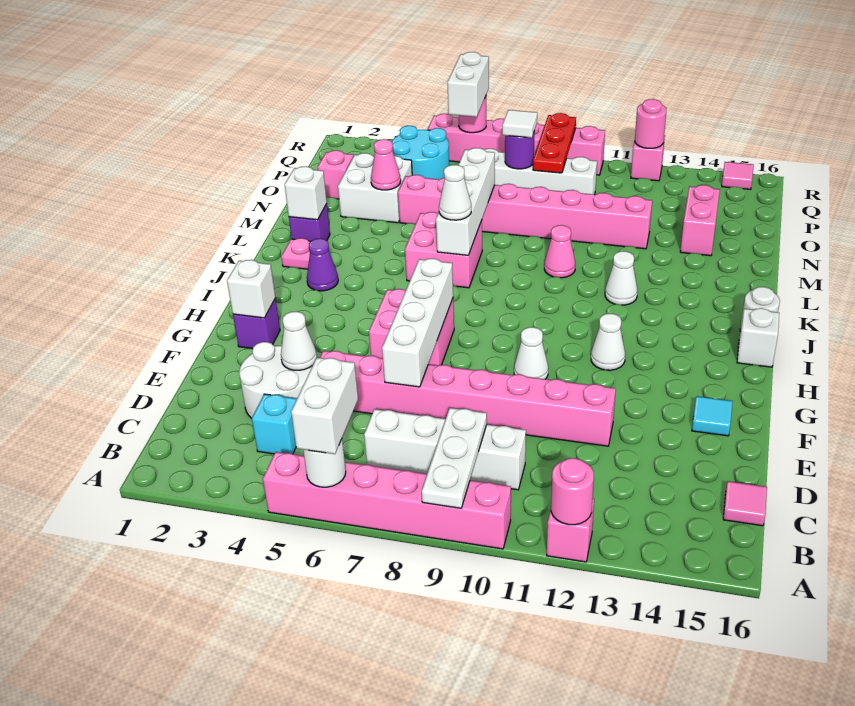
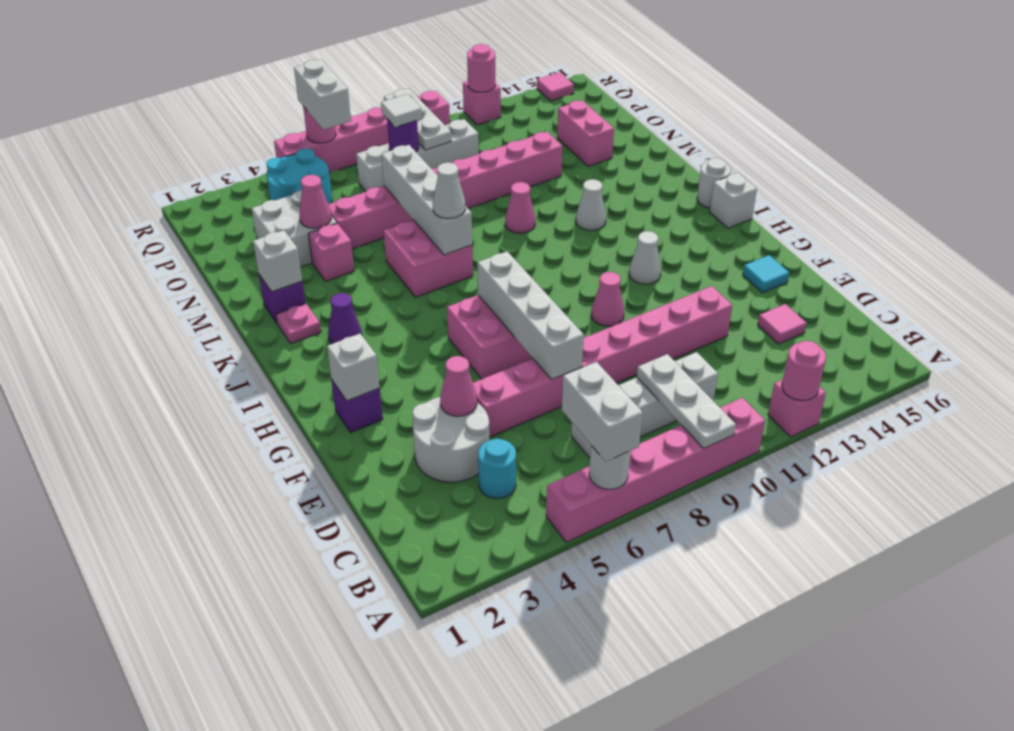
cyan brick C4 level 1 -> cyan round brick C4 level 1
pink tile C16 level 1 -> pink tile D14 level 1
white cone E4 level 2 -> pink cone E4 level 2
white cone G10 level 1 -> pink cone G10 level 1
pink brick O2 level 1 -> pink brick M4 level 1
red plate P9:R9 level 2 -> white plate P9:R9 level 2

